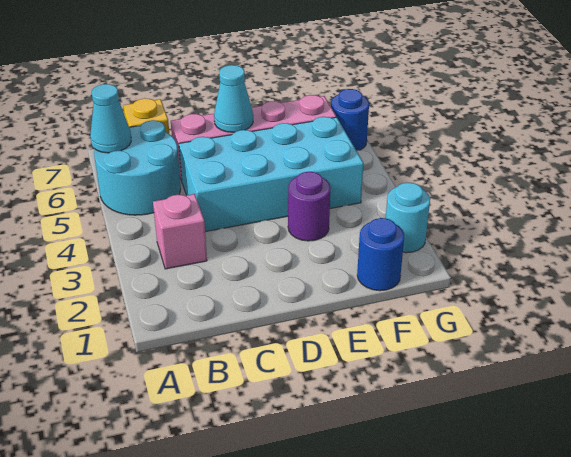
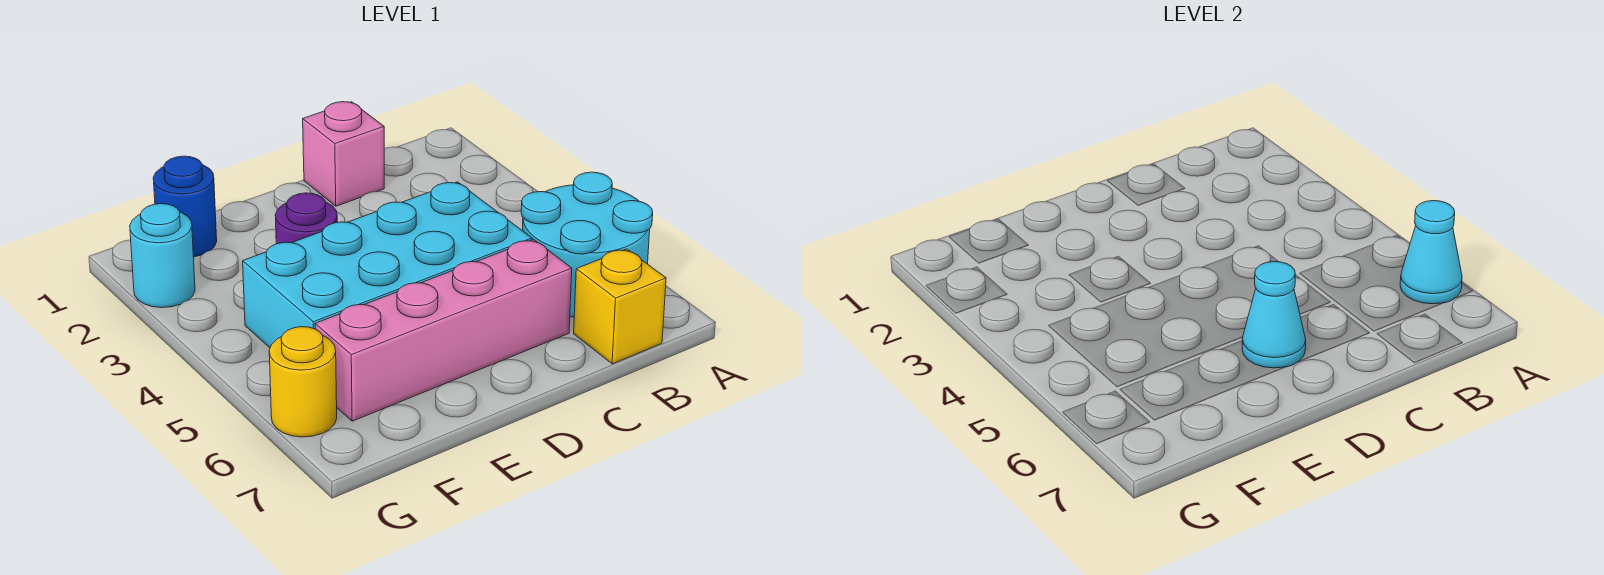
pink brick B3 level 1 -> pink brick C1 level 1
blue round brick G6 level 1 -> yellow round brick G6 level 1

